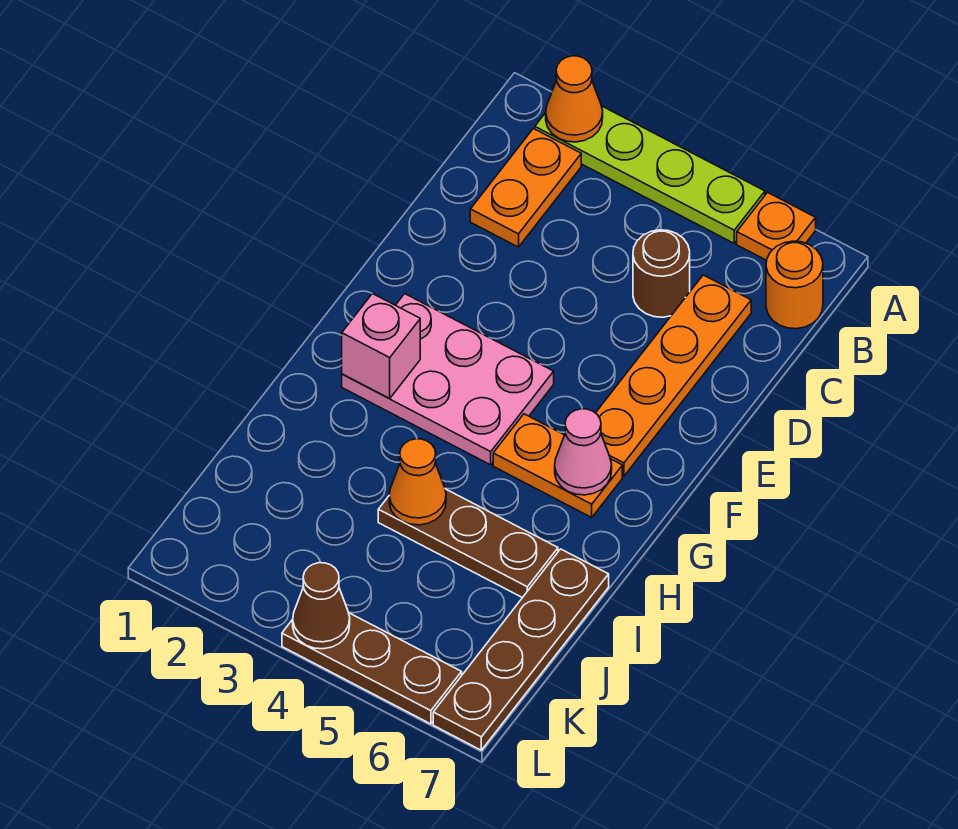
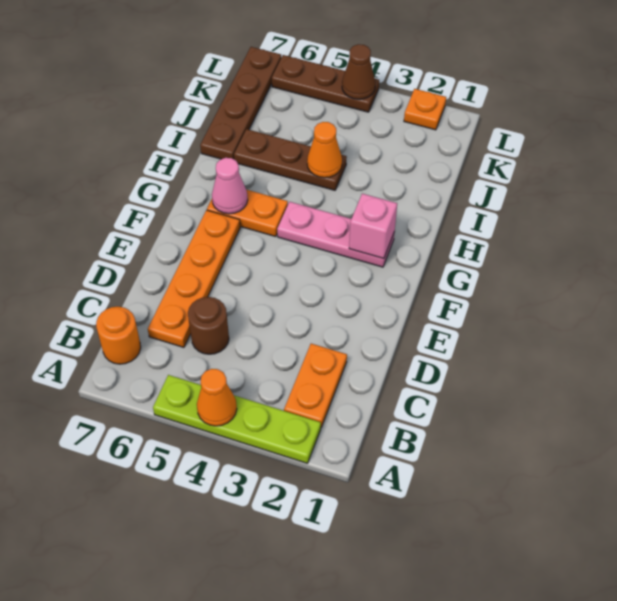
orange cone A2 level 2 -> orange cone A4 level 2
orange plate A6 level 1 -> orange plate L2 level 1
pink plate F2:G4 level 1 -> pink plate G2:G4 level 1

